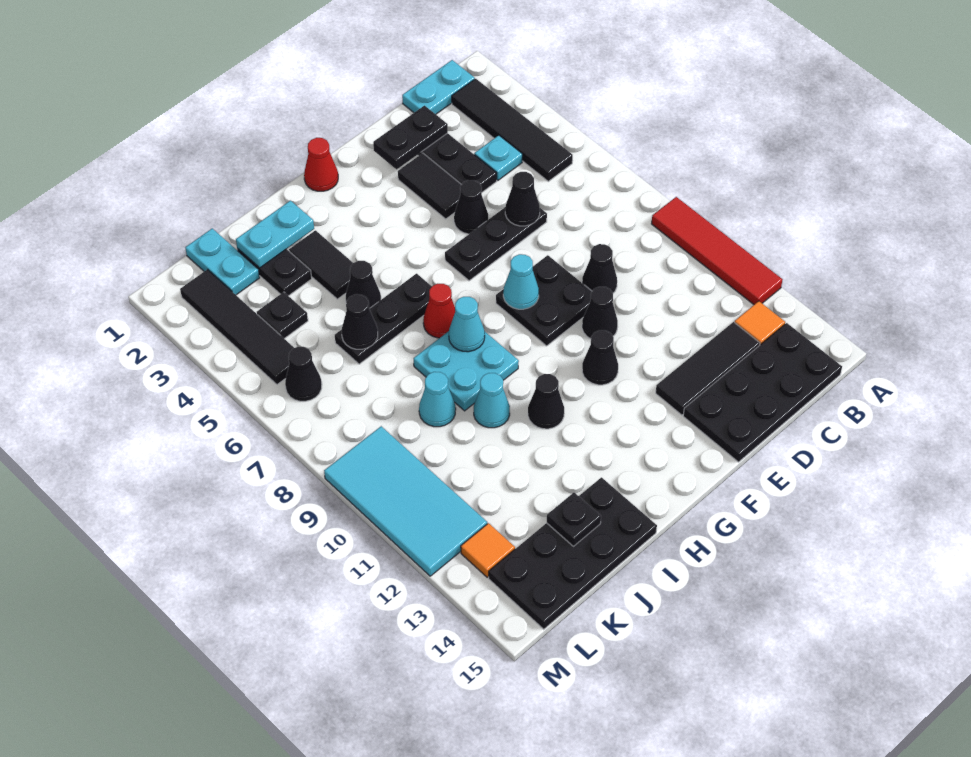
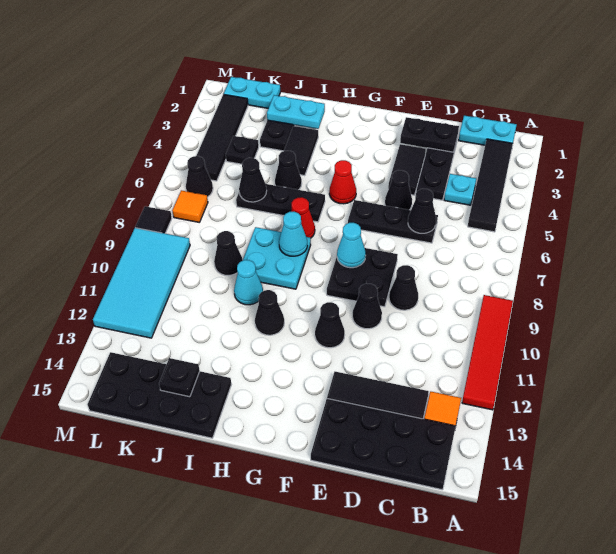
red cone G1 level 1 -> red cone G5 level 1
cyan cone J9 level 1 -> black cone J9 level 1
cyan plate K1:K2 level 1 -> cyan plate K1:L1 level 1
orange tile L13 level 1 -> orange tile L7 level 1
none -> black tile M8 level 1

